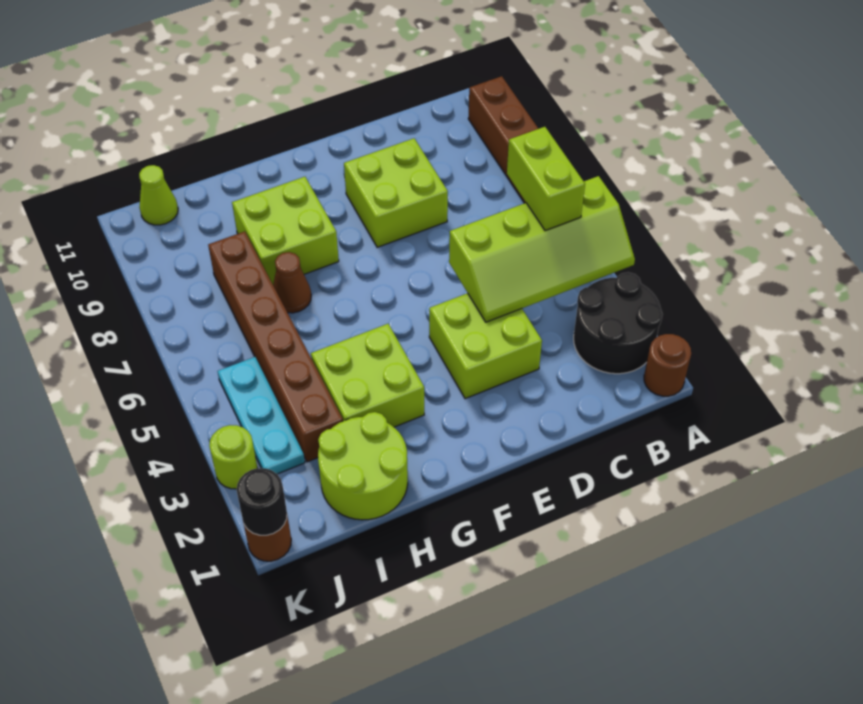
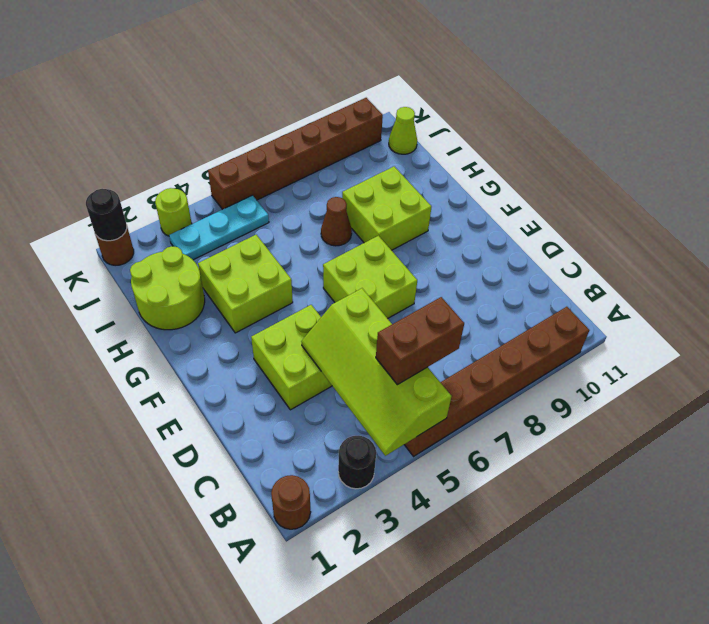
black round brick A2:B3 level 1 -> black round brick A3 level 1
lime brick B5:B6 level 3 -> brown brick B5:B6 level 3
lime brick D8:E9 level 1 -> lime brick E6:F7 level 1
brown brick I3:I8 level 1 -> brown brick K5:K10 level 1

